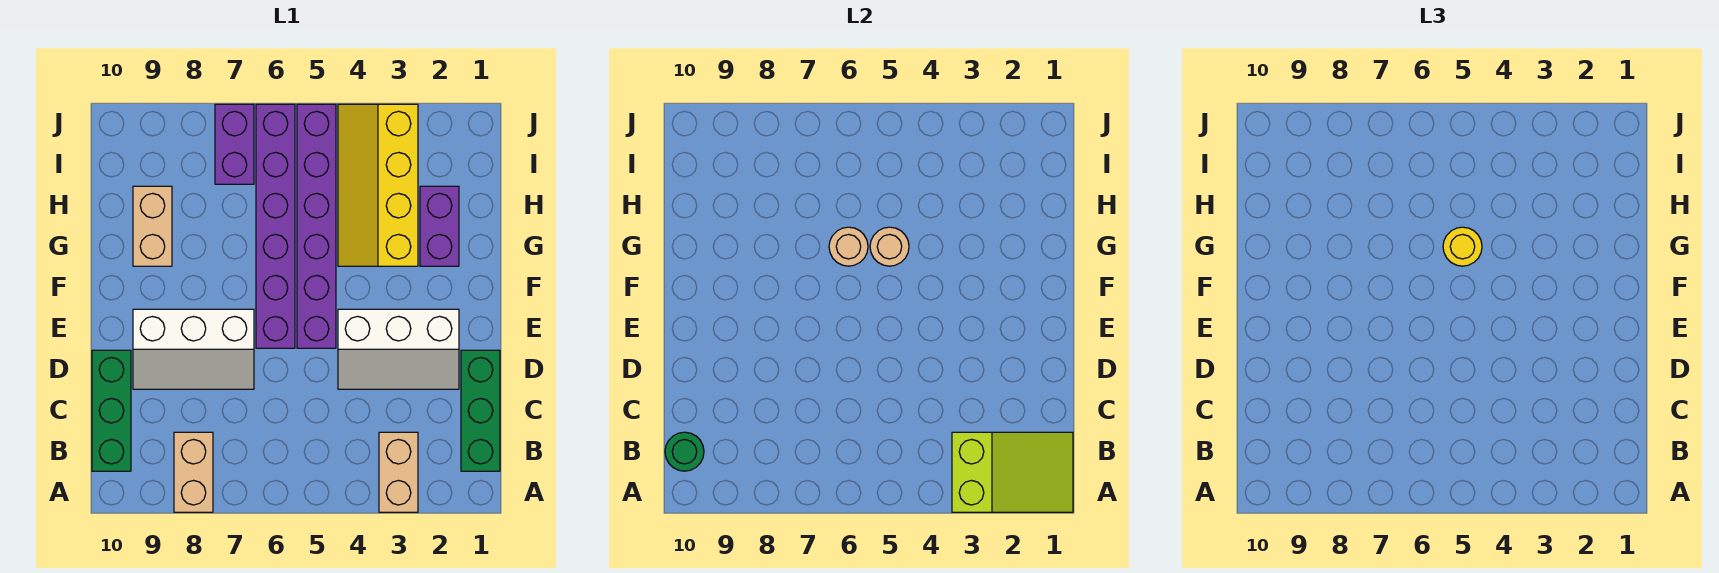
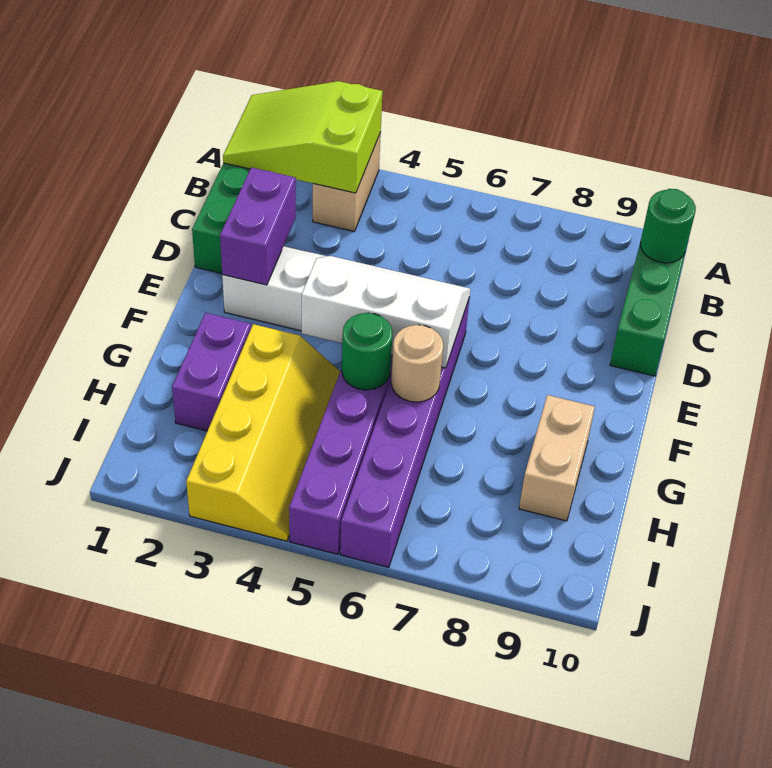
tan brick A8:B8 level 1 -> none
white slope D7:E9 level 1 top E -> white slope E4:F6 level 2 top F
tan round brick G5 level 2 -> green round brick G5 level 2
yellow round brick G5 level 3 -> none
purple brick I7:J7 level 1 -> purple brick D2:E2 level 2

